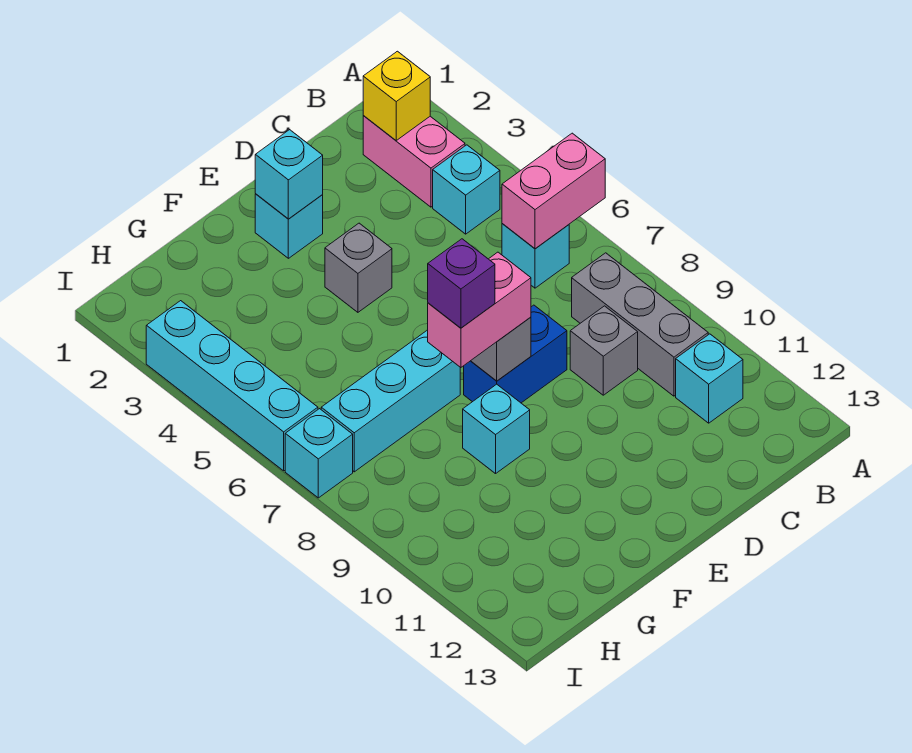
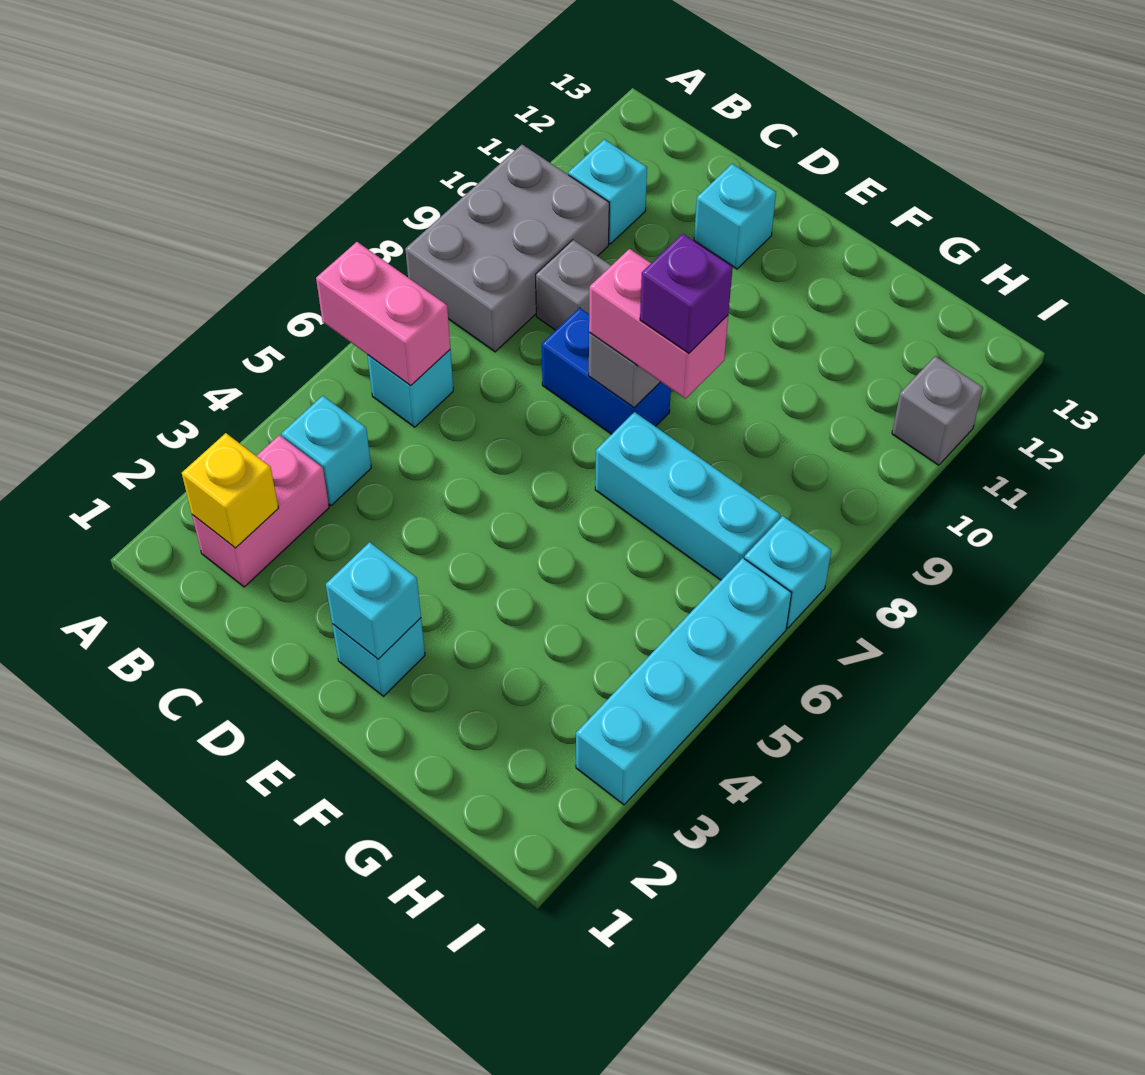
grey brick B8:B10 level 1 -> grey brick A8:B10 level 1
grey brick E4 level 1 -> grey brick I11 level 1
cyan brick F9 level 1 -> cyan brick D12 level 1

